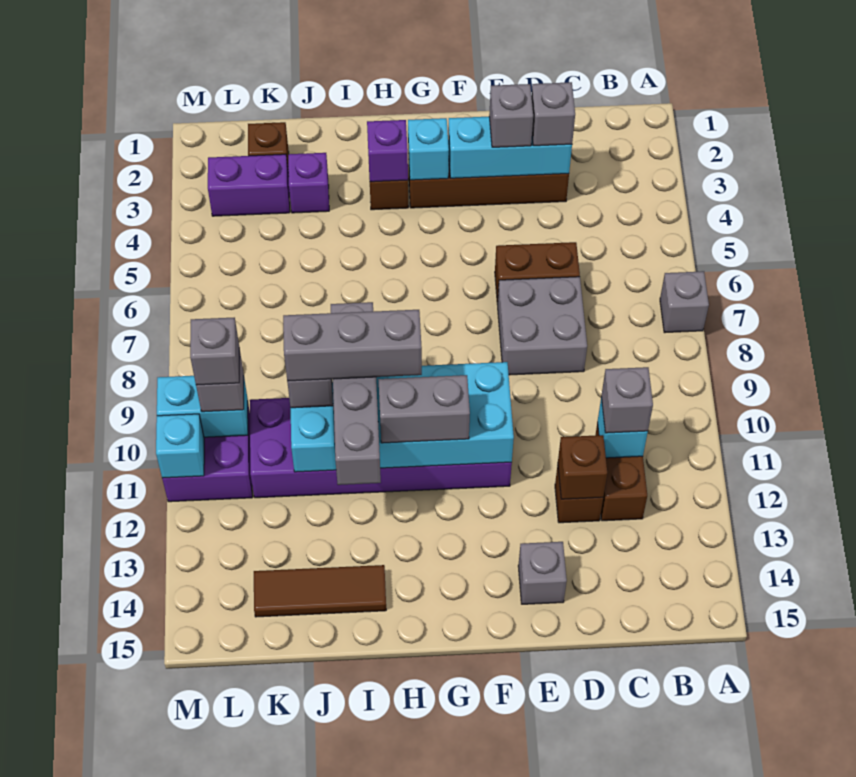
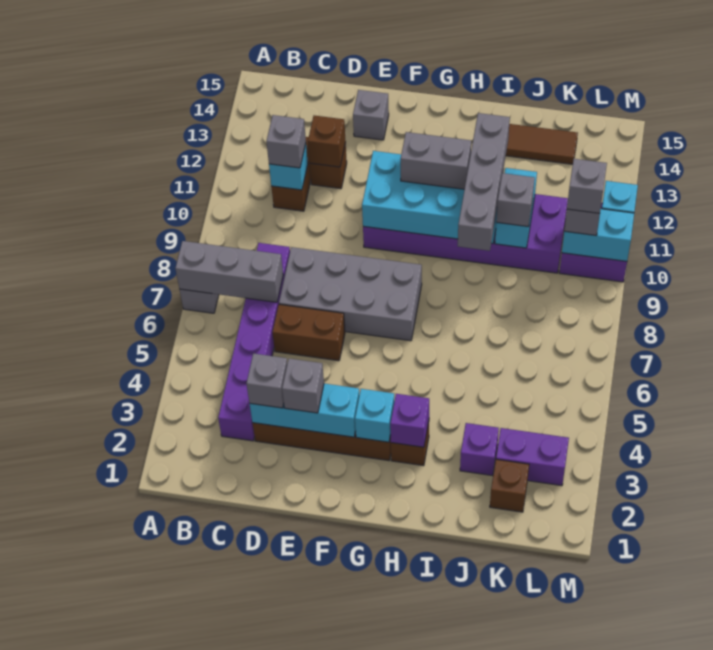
none -> purple brick C3:C8 level 1
grey brick D7:E8 level 1 -> grey brick D7:G8 level 1
grey brick H10:J10 level 4 -> grey brick A7:C7 level 2

